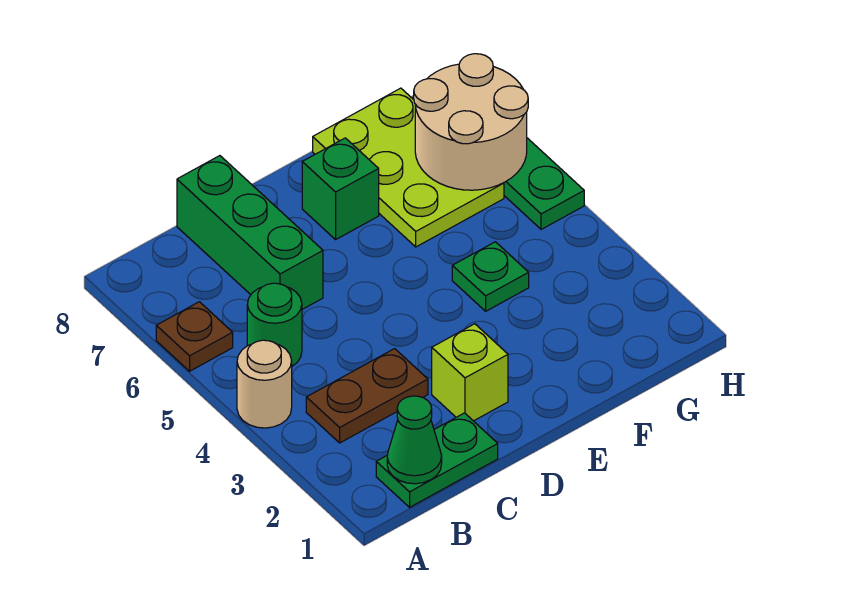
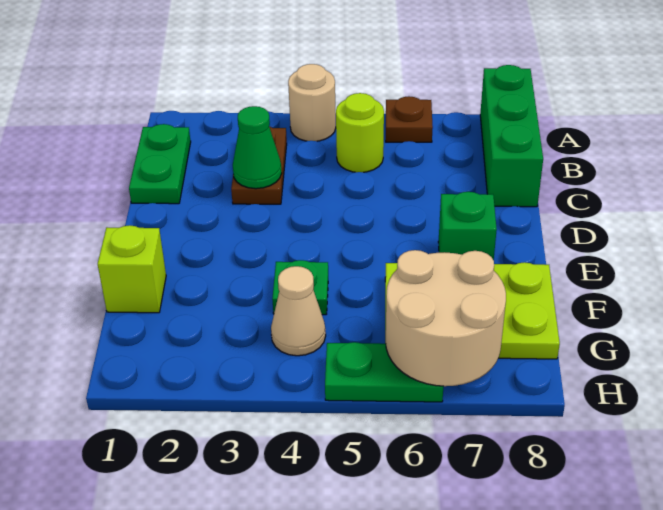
green cone B1 level 2 -> green cone C3 level 2
green round brick B5 level 1 -> lime round brick B5 level 1
green brick C6:C8 level 1 -> green brick A8:C8 level 1
lime brick D2 level 1 -> lime brick F1 level 1
none -> tan cone G4 level 1

